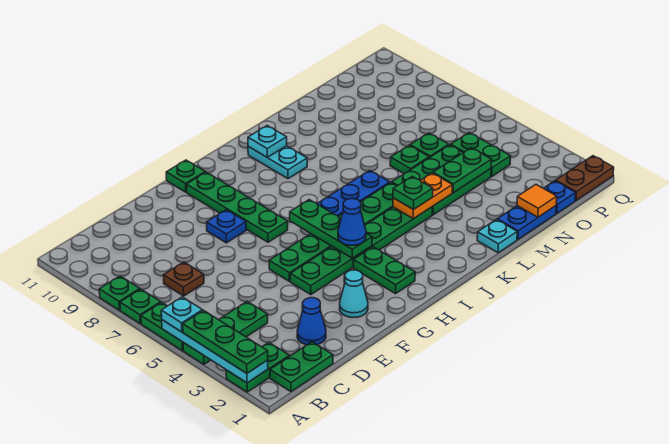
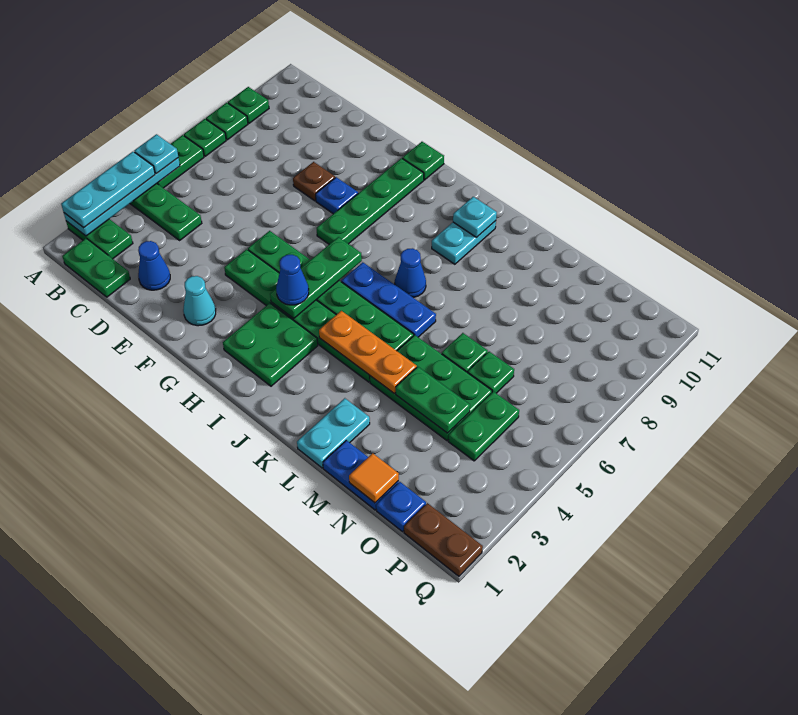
green plate A2:A4 level 3 -> cyan plate A2:A4 level 3
brown plate C7 level 1 -> brown plate E8 level 1
green plate H2:H3 level 1 -> green plate H2:I3 level 1
none -> blue cone J7 level 1
orange plate K4:L4 level 2 -> orange plate J4:L4 level 2
green plate K4 level 3 -> green plate A9 level 1
cyan plate L1 level 1 -> cyan plate L1:L2 level 1

